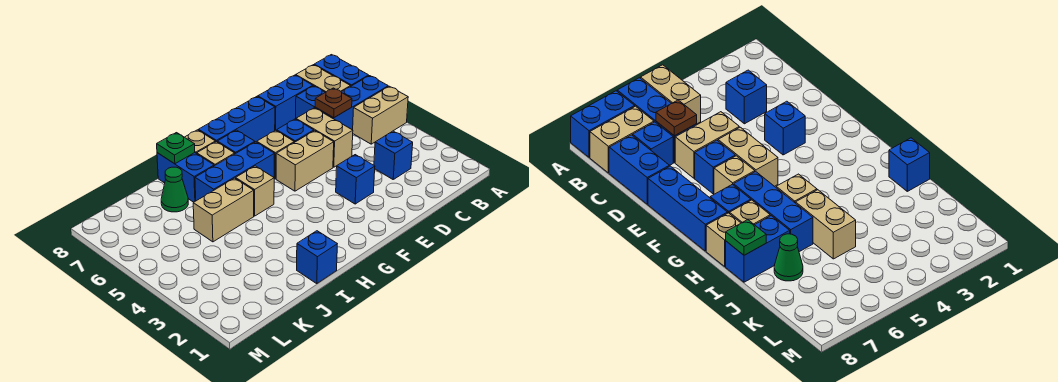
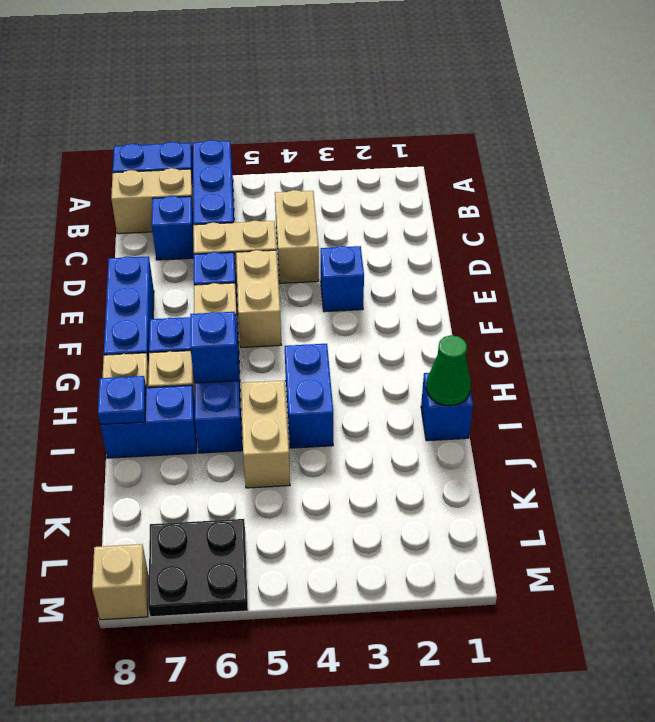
tan brick A5:B5 level 1 -> tan brick C4:D4 level 1
blue brick C3 level 1 -> blue brick H6 level 2
brown plate C6 level 2 -> none
blue brick C8:D8 level 1 -> blue brick H4:I4 level 1
tan brick H5 level 1 -> tan brick M8 level 1
green plate I8 level 2 -> blue plate I8 level 2
green cone J7 level 1 -> green cone I1 level 2
none -> black plate L6:M7 level 1

